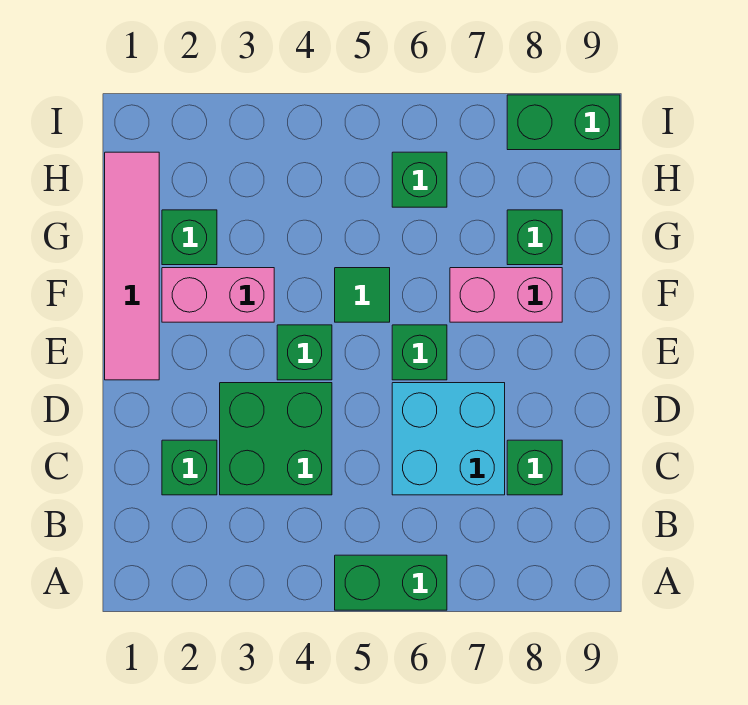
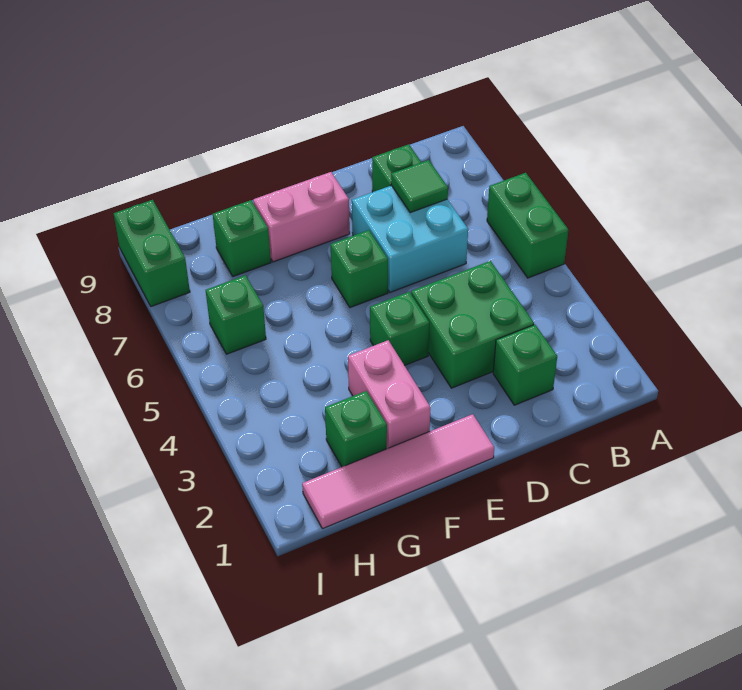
green tile F5 level 1 -> green tile C7 level 2
pink brick F7:F8 level 1 -> pink brick E8:F8 level 1

